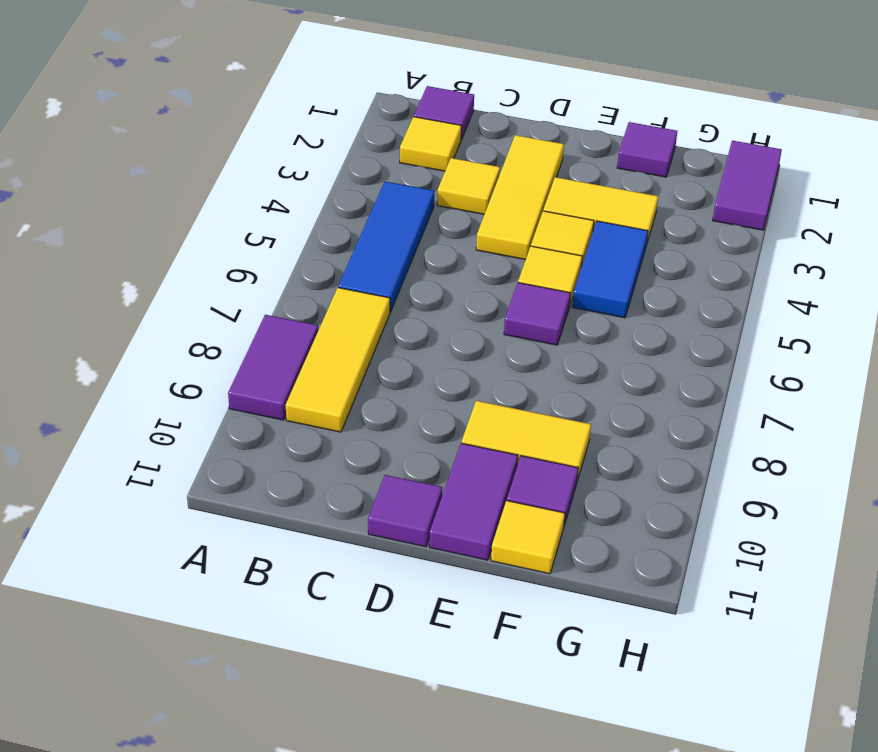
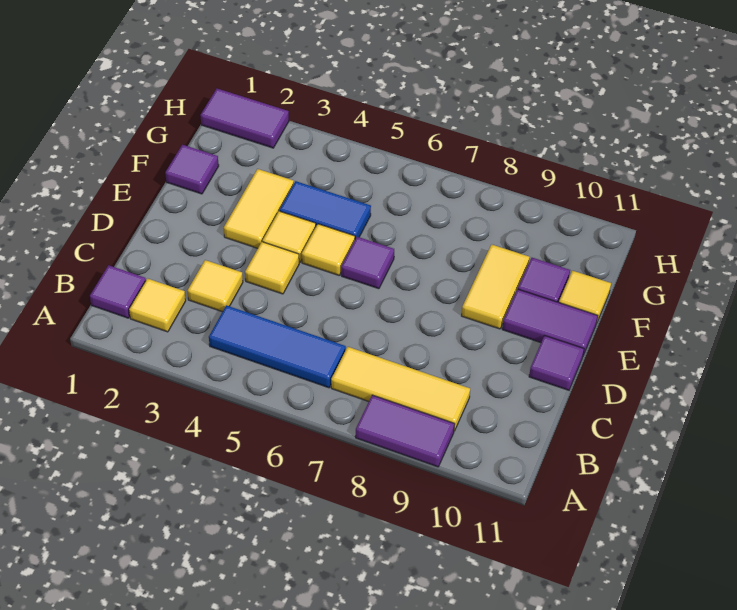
yellow tile D2:D4 level 1 -> yellow tile D4 level 1

